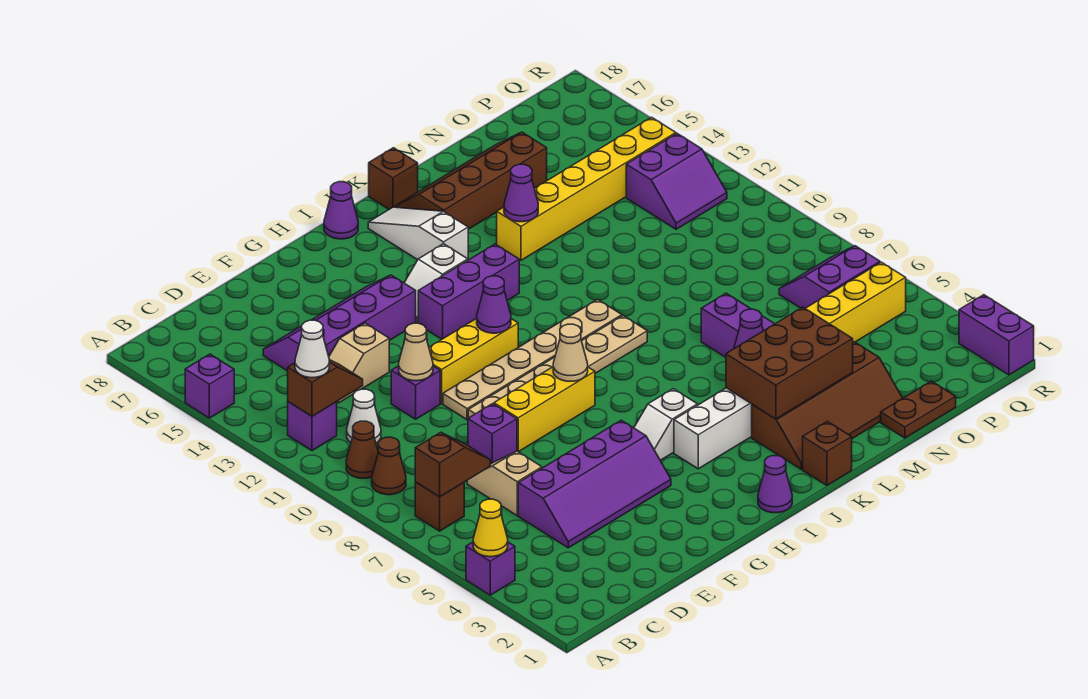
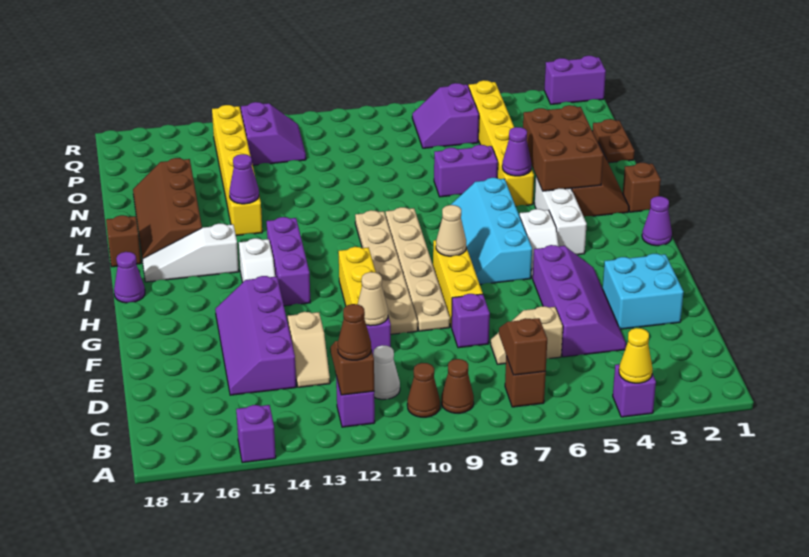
white cone B12 level 3 -> brown cone B12 level 3
none -> cyan brick E2:F3 level 1
none -> cyan slope H6:K7 level 1 top 6
purple cone H11 level 2 -> none

